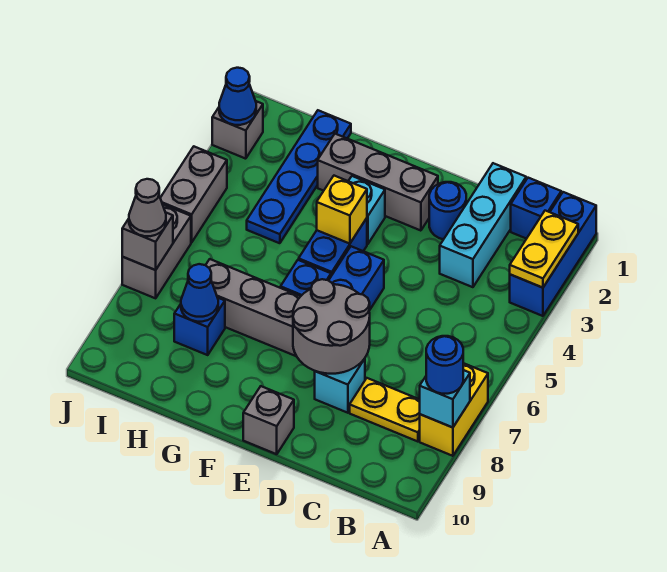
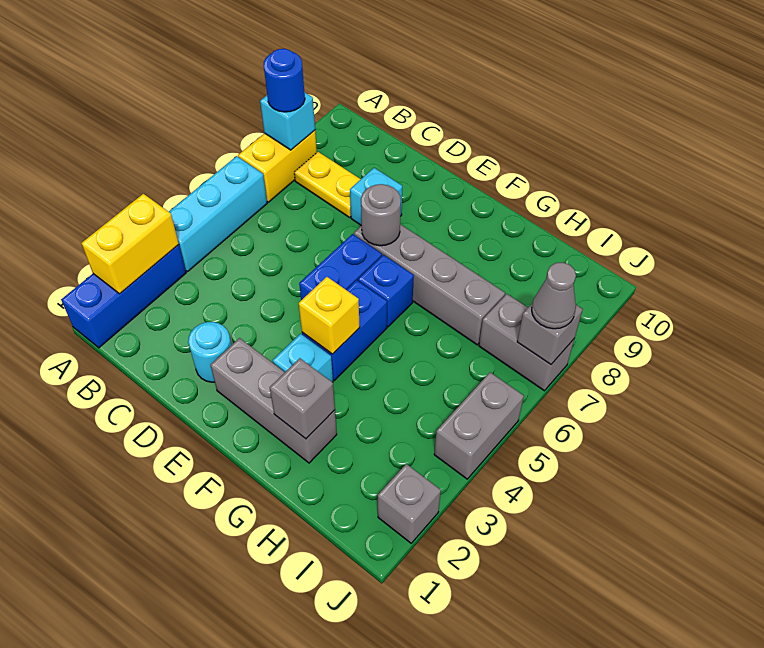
yellow plate A2:A3 level 2 -> yellow brick A2:A3 level 2
blue brick B1 level 1 -> none
cyan brick C1:C3 level 1 -> cyan brick A4:A6 level 1
blue round brick D2 level 1 -> cyan round brick D2 level 1
grey round brick D7:E8 level 2 -> grey round brick E7 level 2
grey brick E10 level 1 -> grey brick G2 level 2
blue plate H1:H4 level 1 -> none
blue brick H8 level 1 -> none
blue cone H8 level 2 -> none
blue cone J2 level 2 -> none
grey brick J6:J7 level 1 -> grey brick I7:J7 level 1

